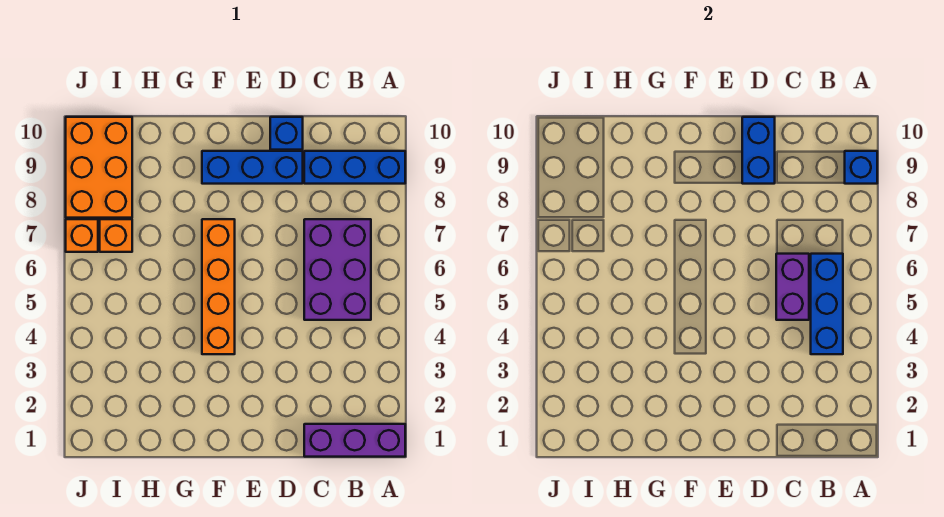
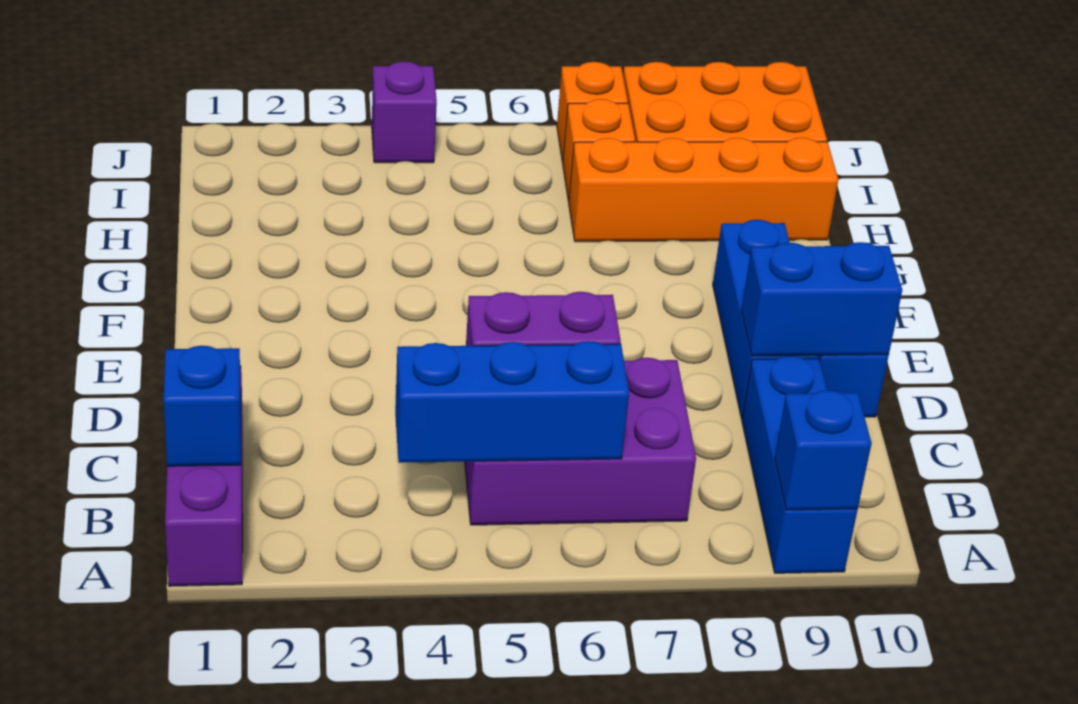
none -> blue brick B1 level 2
orange brick F4:F7 level 1 -> orange brick H7:H10 level 1
none -> purple brick J4 level 1

